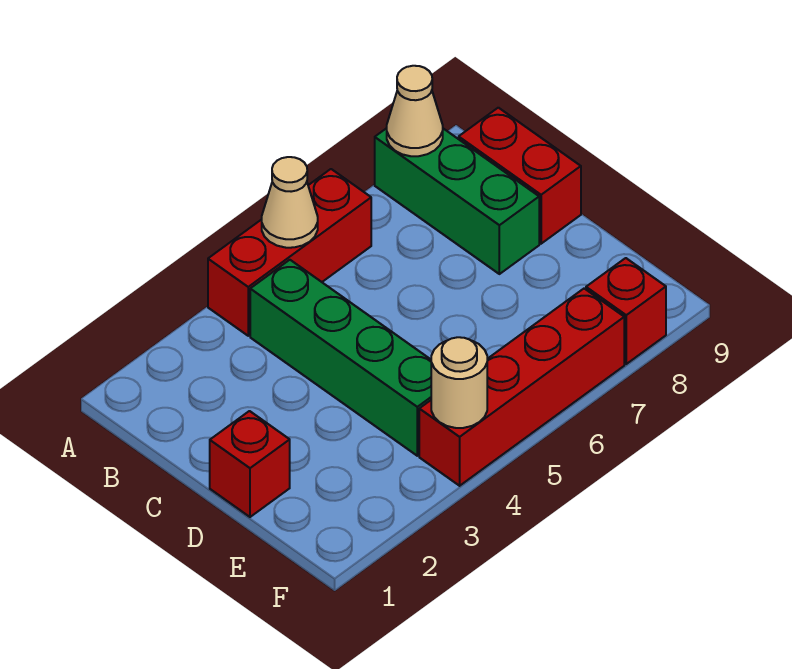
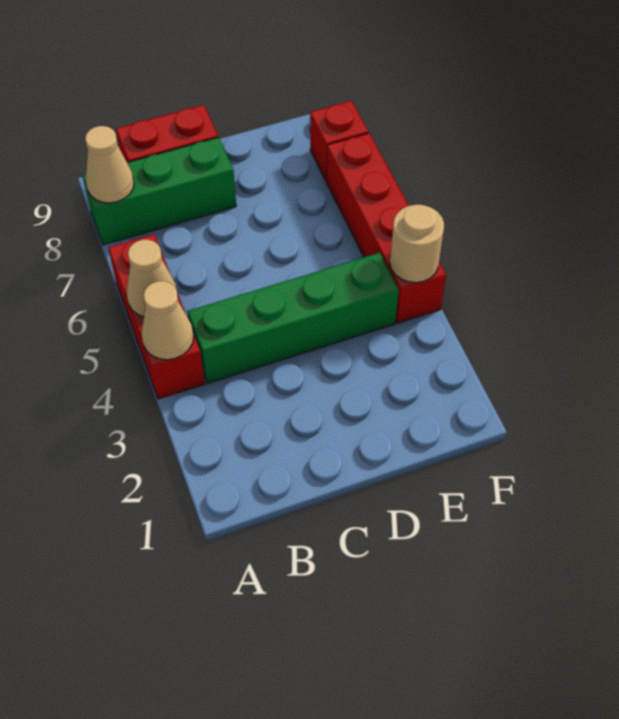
none -> tan cone A4 level 2
red brick D1 level 1 -> none

